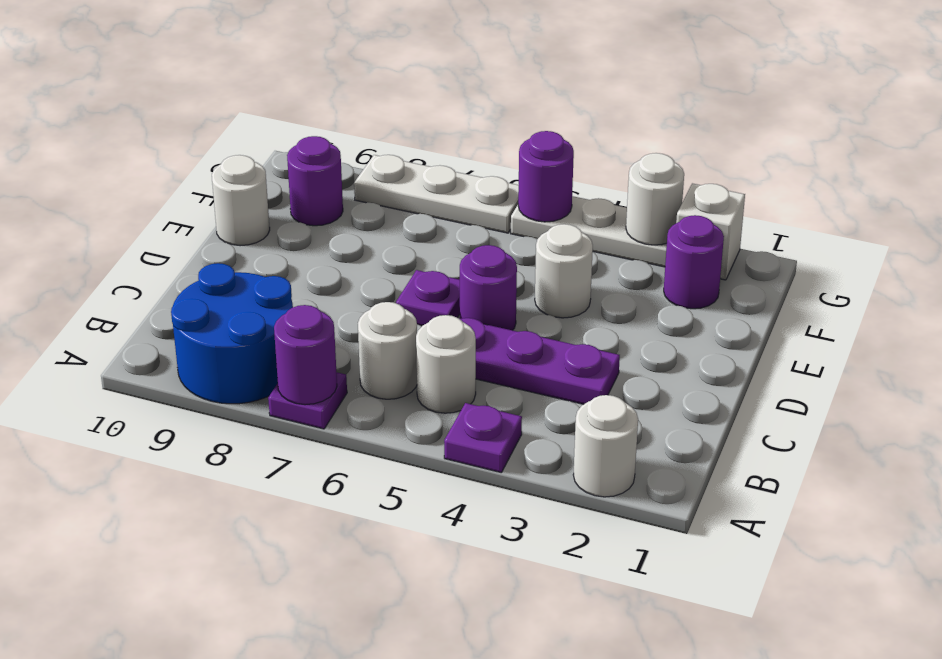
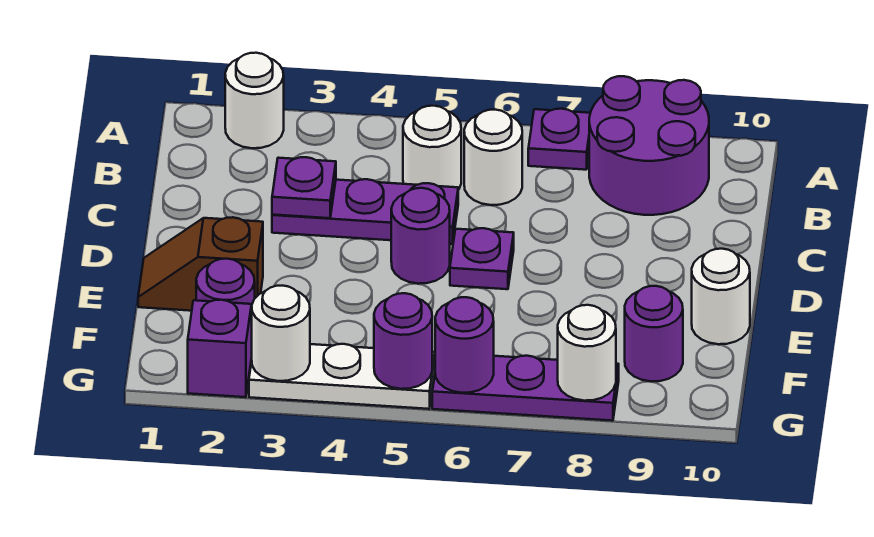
purple plate A4 level 1 -> purple plate C3 level 2
purple round brick A7 level 2 -> purple round brick G6 level 2
blue round brick A8:B9 level 1 -> purple round brick A8:B9 level 1
none -> brown slope E1:E2 level 1 top 2
white round brick E4 level 1 -> white round brick G8 level 2
white brick G2 level 1 -> purple brick G2 level 1
white plate G6:G8 level 1 -> purple plate G6:G8 level 1

